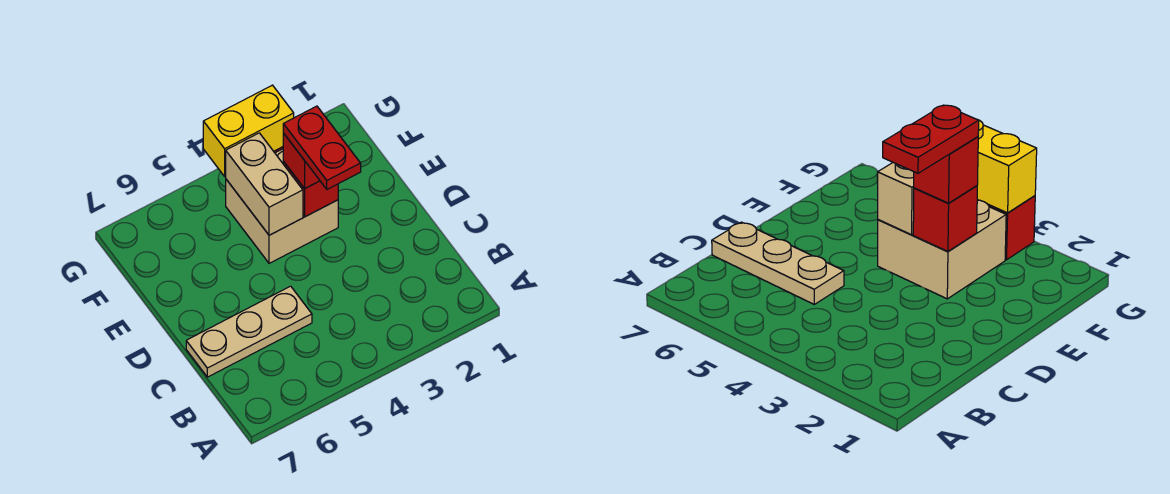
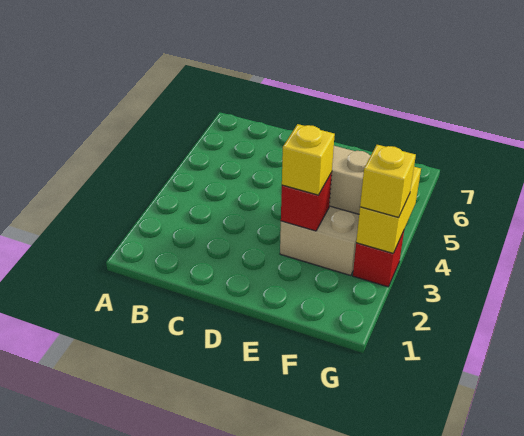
tan plate C5:C7 level 1 -> none
red plate D3:E3 level 4 -> none
red brick E3 level 3 -> yellow brick E3 level 3
none -> yellow brick G3 level 3

